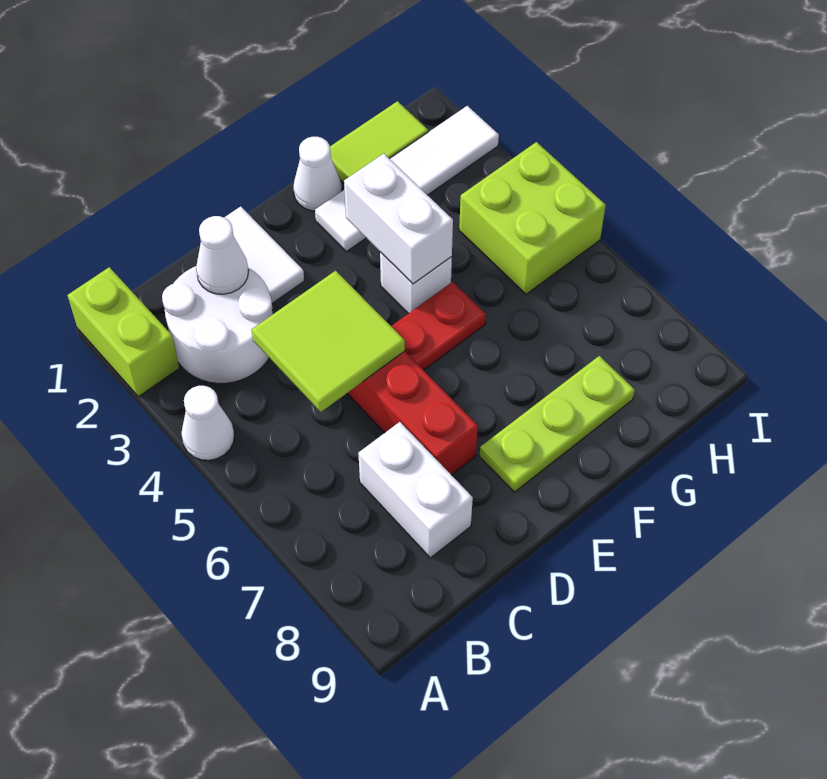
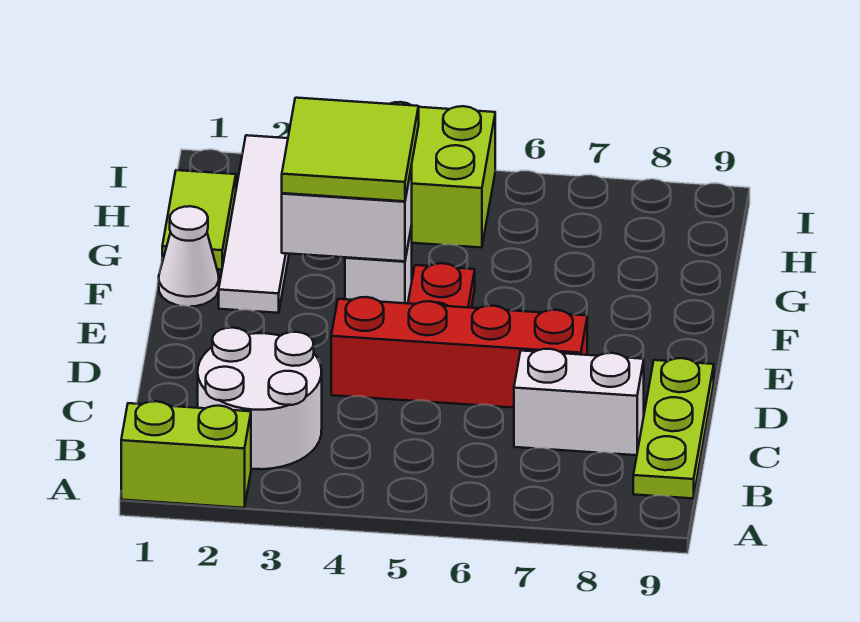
white cone A4 level 1 -> none
white cone C2 level 2 -> none
lime tile C4:D5 level 2 -> lime tile F3:G4 level 3
white tile D1:D2 level 1 -> none
lime plate E8:G8 level 1 -> lime plate B9:D9 level 1

